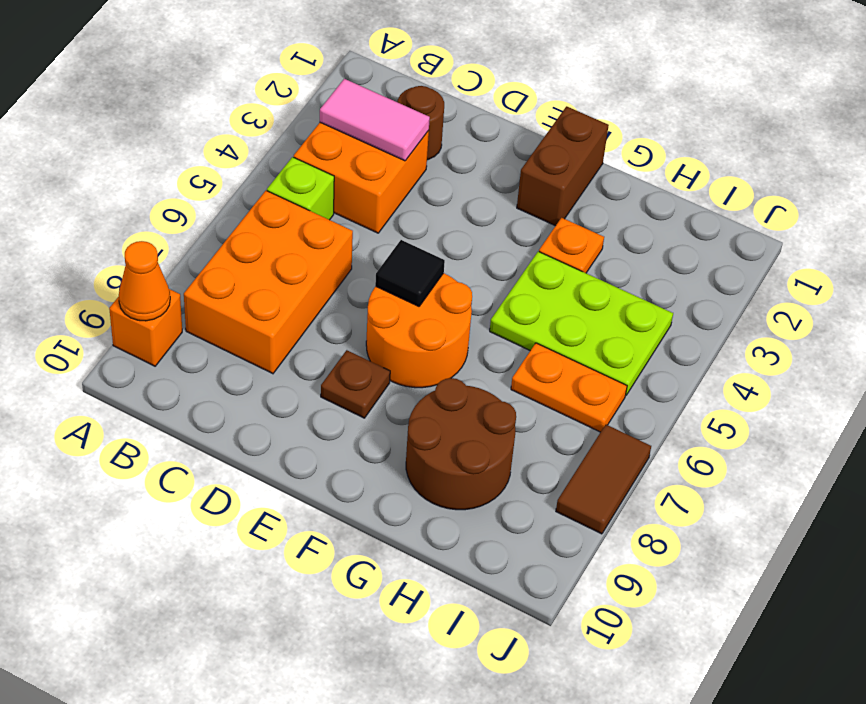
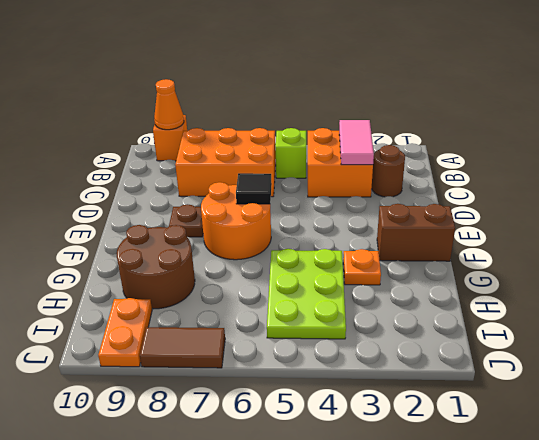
orange plate H6:I6 level 1 -> orange plate I9:J9 level 1

